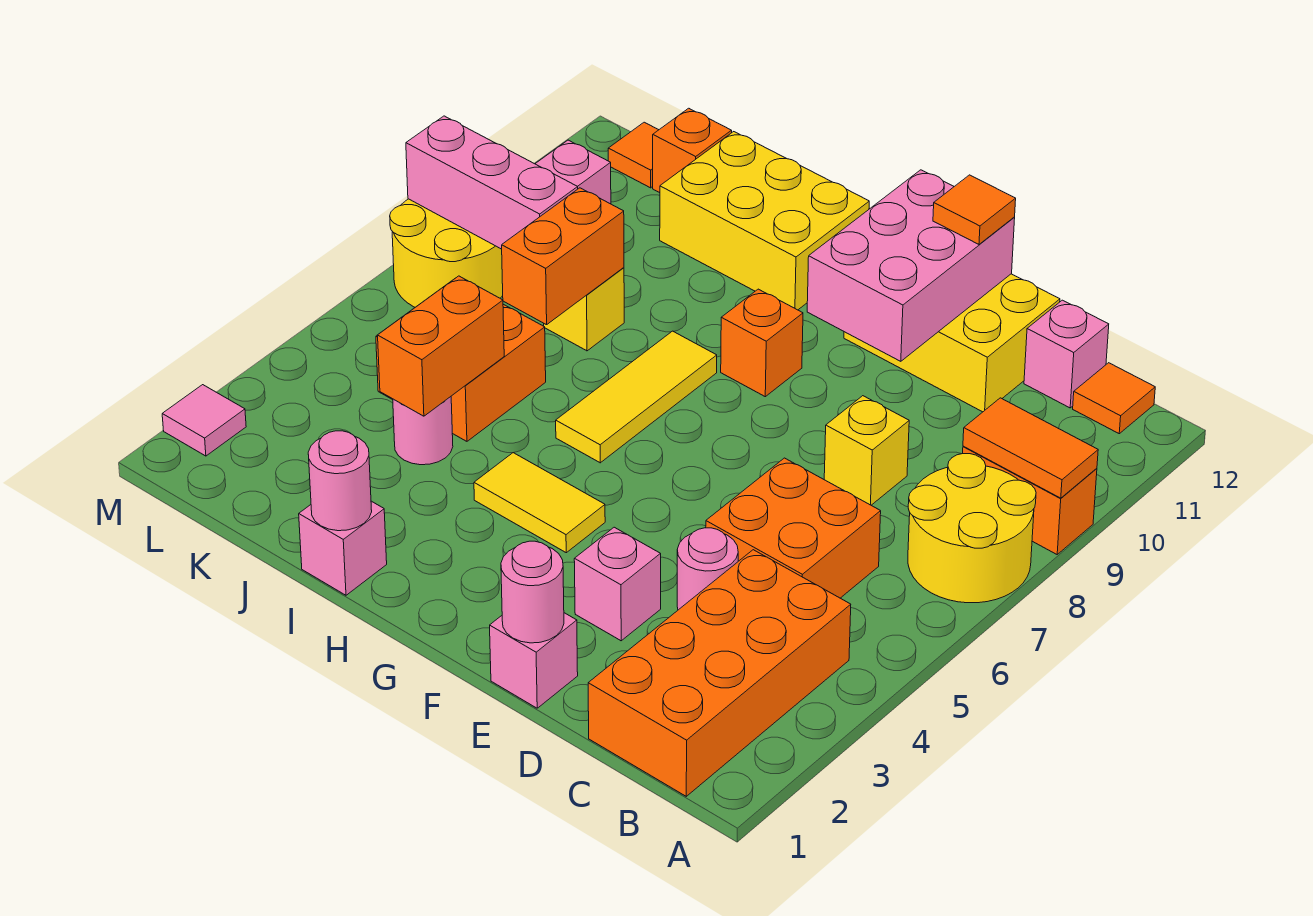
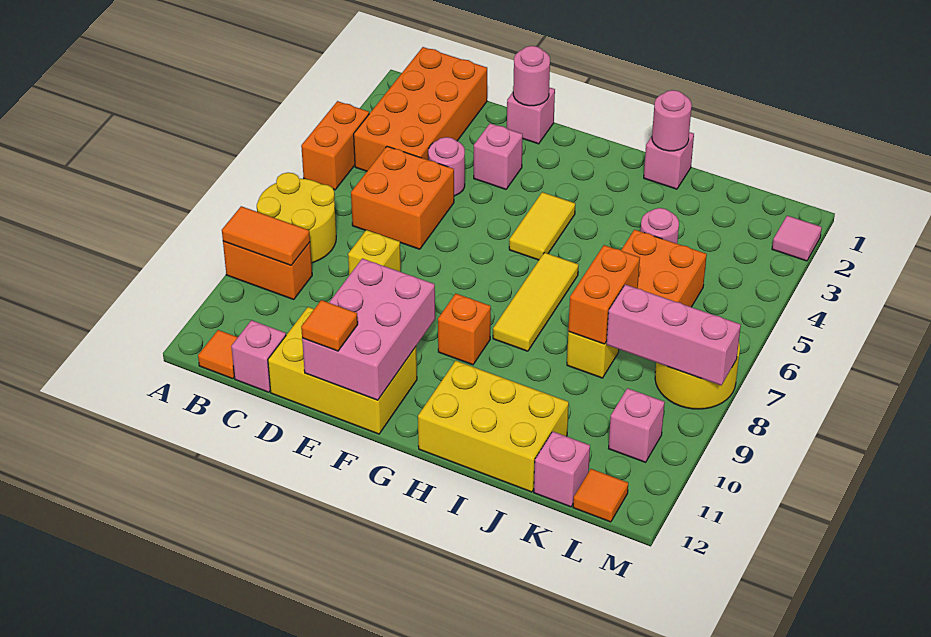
yellow tile G4:H4 level 1 -> yellow tile G4:G5 level 1
orange brick J4:J5 level 2 -> orange brick A4:A5 level 1
orange brick K12 level 1 -> pink brick K12 level 1

